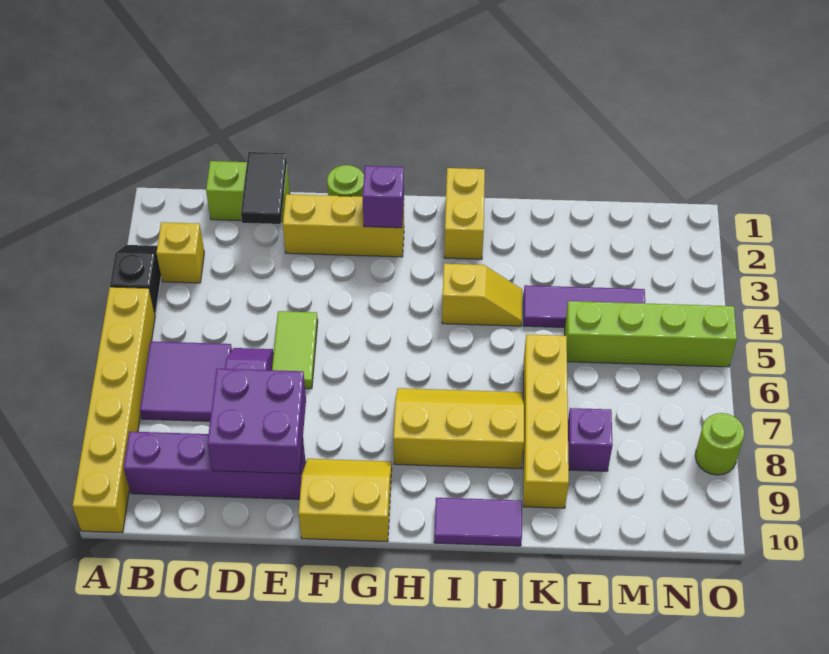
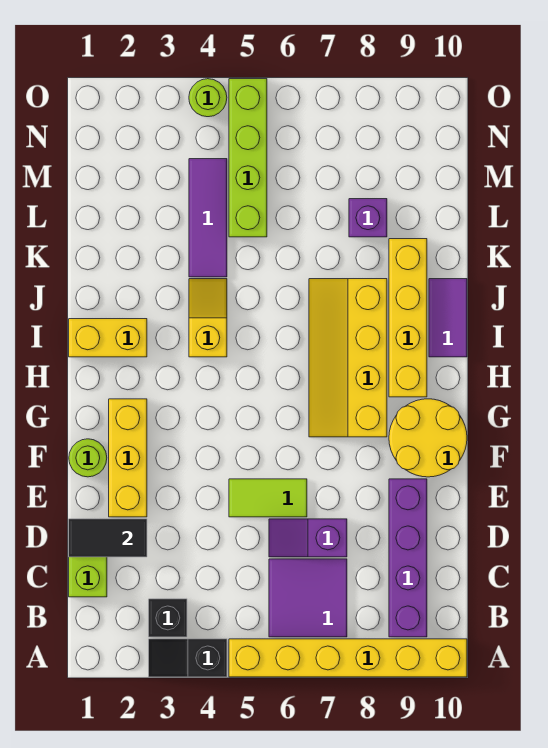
yellow brick B3 level 1 -> black brick B3 level 1
purple brick D8:E9 level 2 -> none
yellow slope F9:G10 level 1 top 10 -> yellow round brick F9:G10 level 1
purple brick G2 level 2 -> none
yellow slope H7:J8 level 1 top 8 -> yellow slope G7:J8 level 1 top 8
yellow brick K6:K9 level 1 -> yellow brick H9:K9 level 1
lime round brick O8 level 1 -> lime round brick O4 level 1

